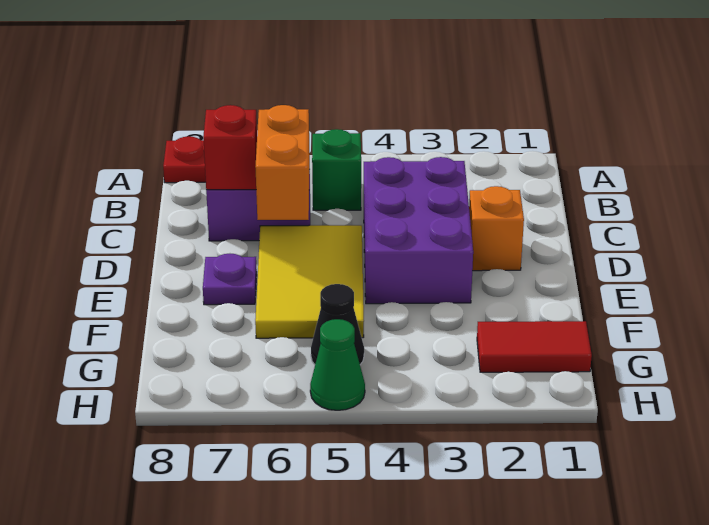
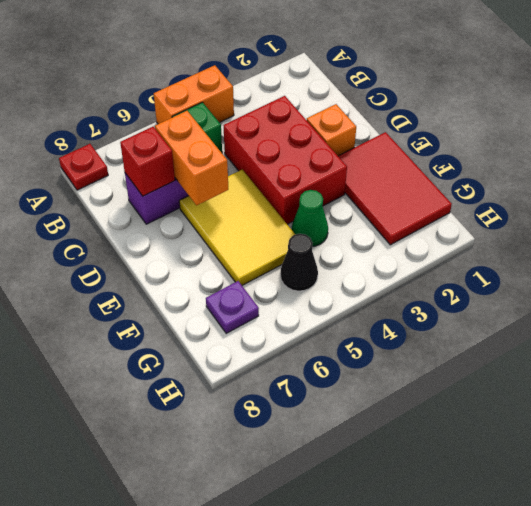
none -> orange brick A4:A5 level 1
purple brick C3:E4 level 1 -> red brick C3:E4 level 1
purple plate E7 level 1 -> purple plate G7 level 1
red tile G1:G2 level 1 -> red tile E1:G2 level 1
green cone H5 level 1 -> green cone F4 level 1

